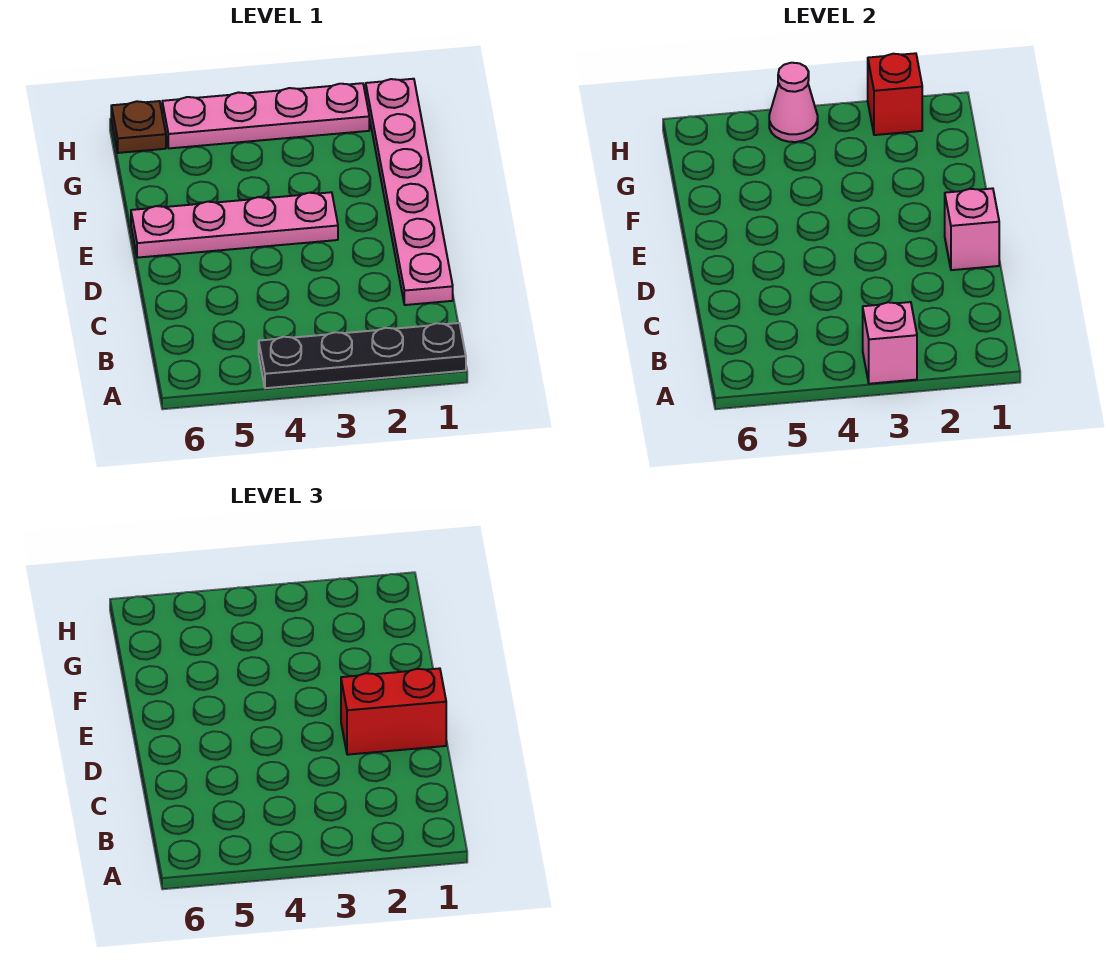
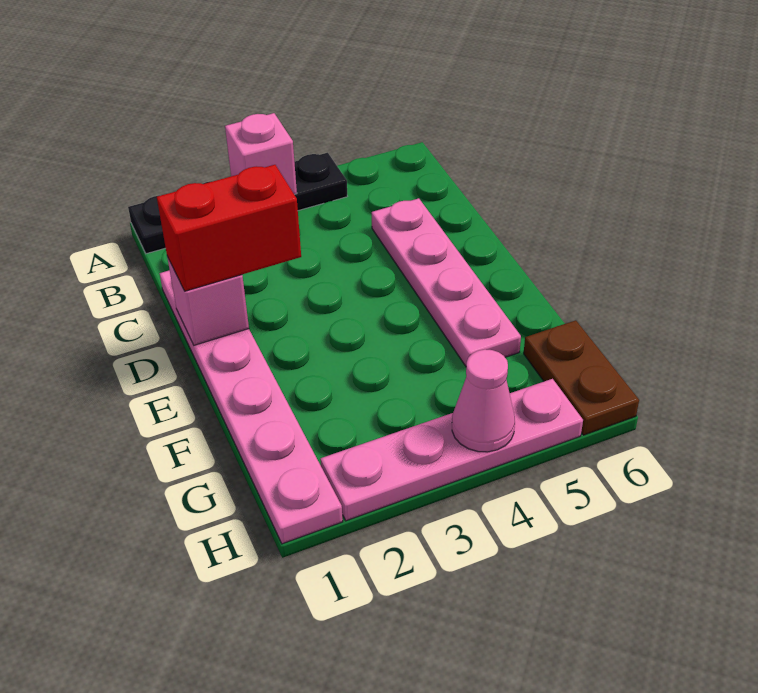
pink plate E3:E6 level 1 -> pink plate C5:F5 level 1
red brick H2 level 2 -> none
brown plate H6 level 1 -> brown plate G6:H6 level 1

